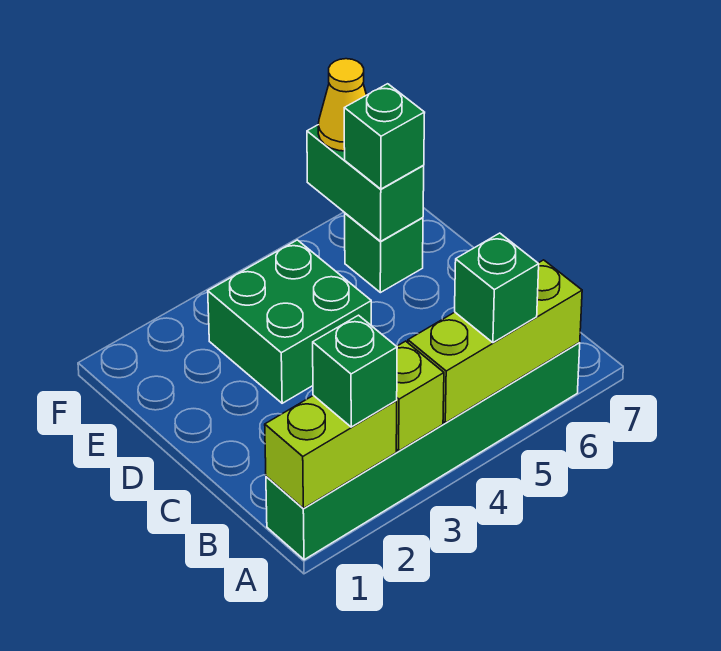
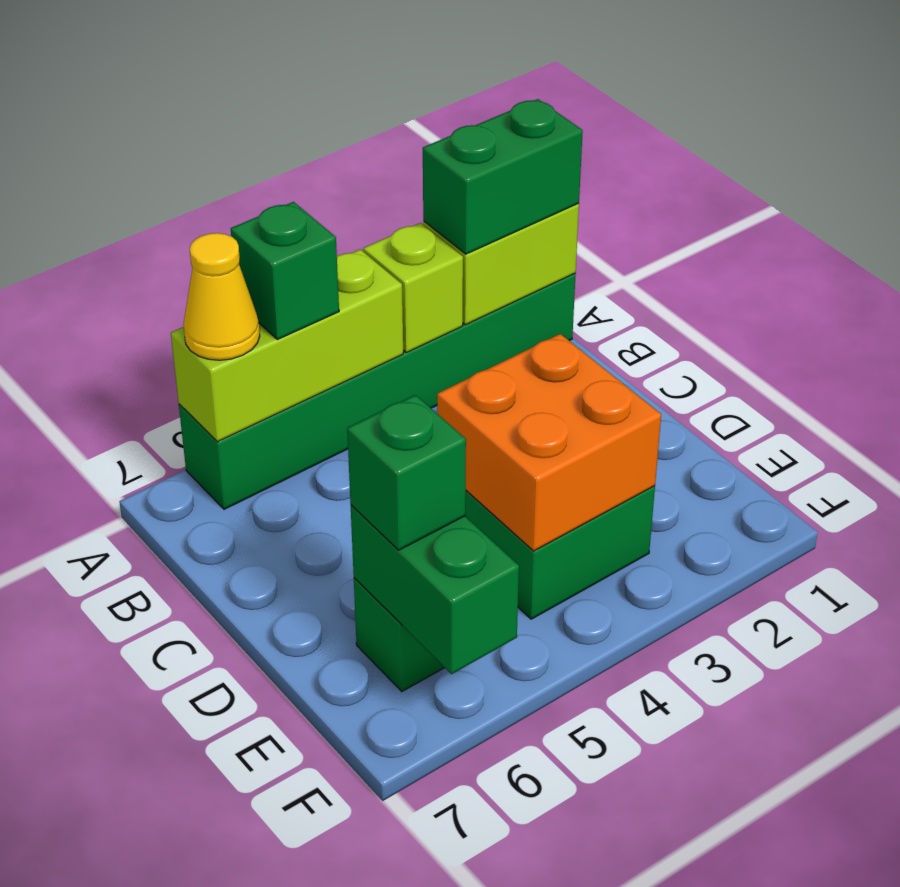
green brick A2 level 3 -> green brick A1:A2 level 3
none -> orange brick D3:E4 level 2
yellow cone F6 level 3 -> yellow cone A6 level 3

